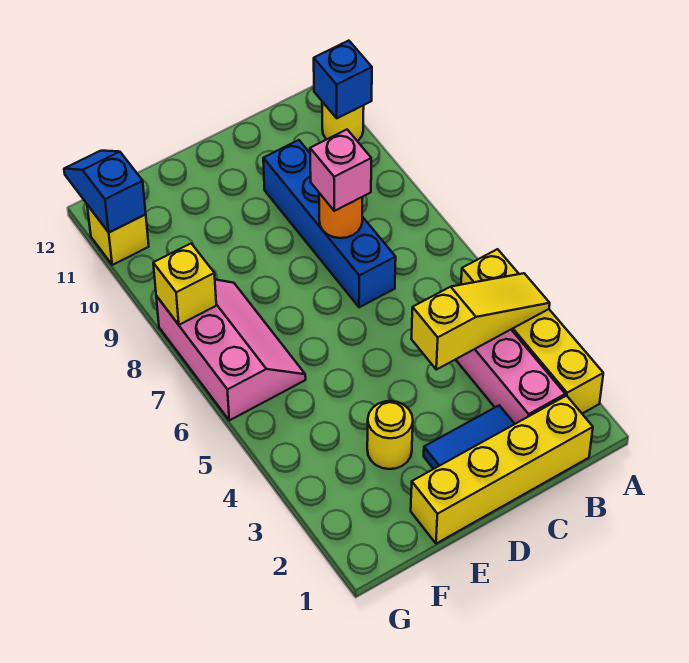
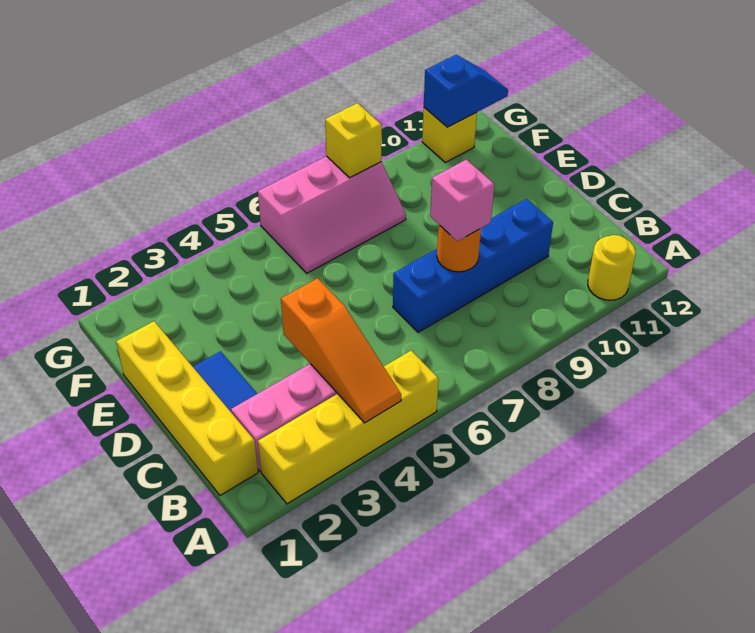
yellow slope A4:C4 level 2 top C -> orange slope A4:C4 level 2 top C
blue brick A11 level 2 -> none
yellow round brick E3 level 1 -> none

